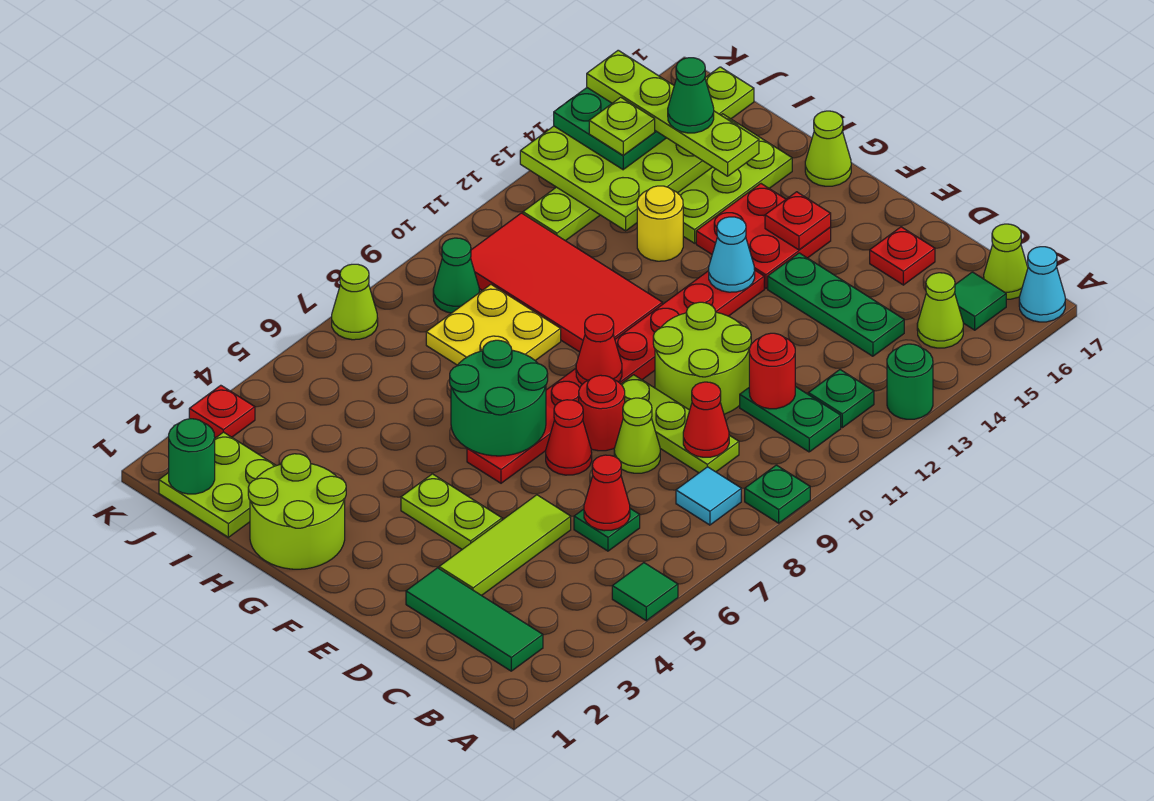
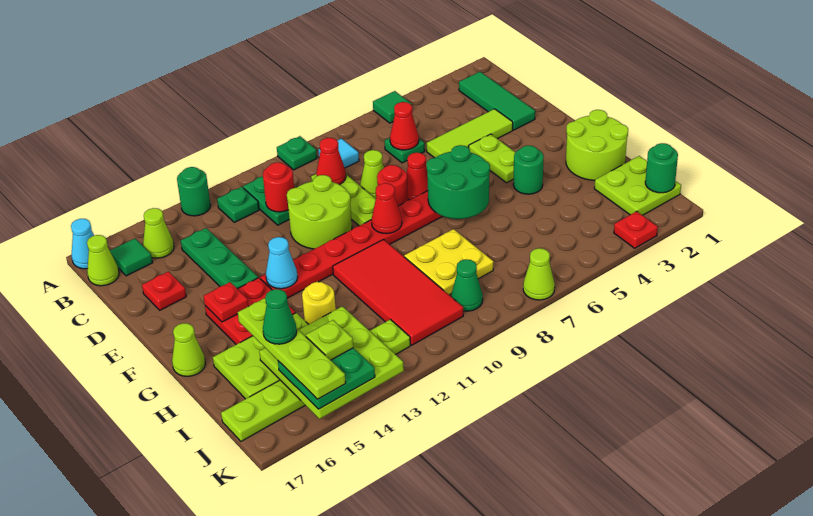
none -> green round brick G4 level 1

